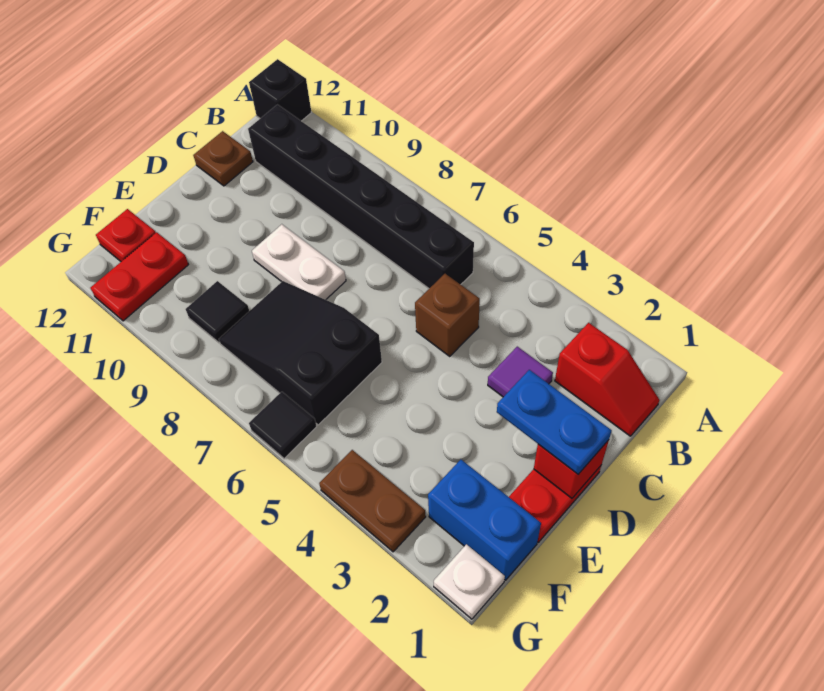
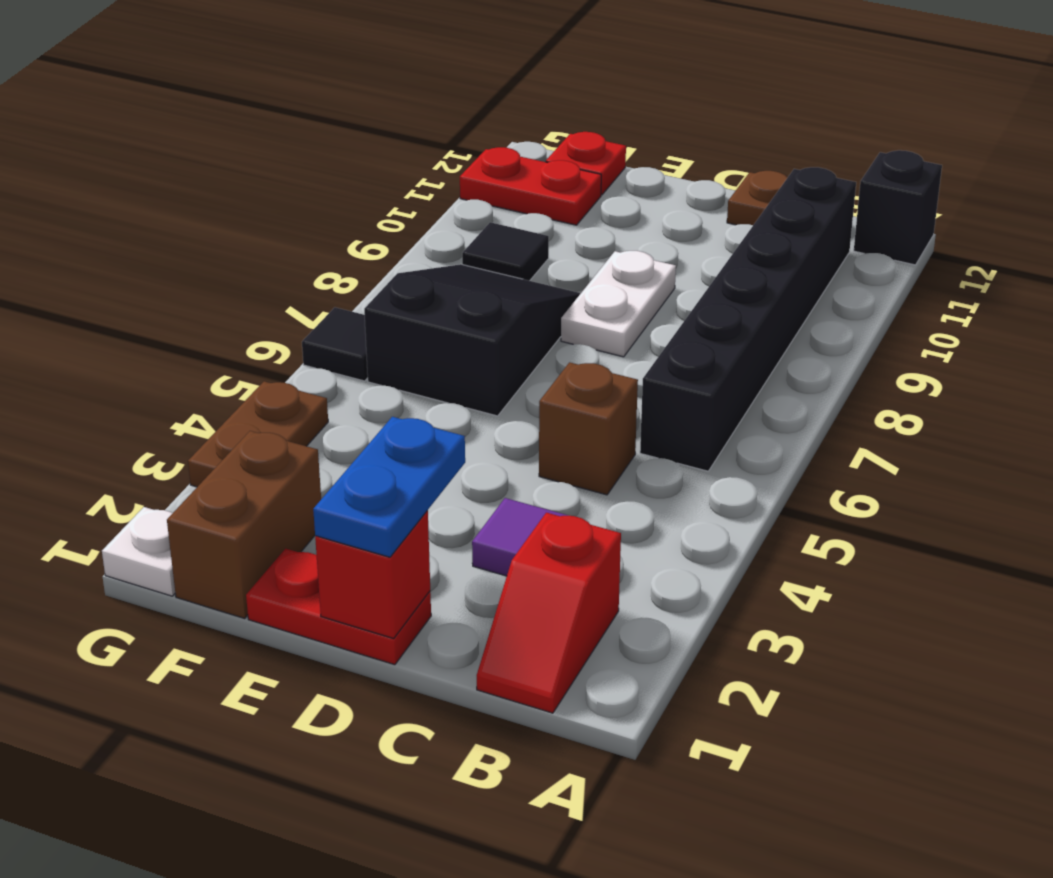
blue brick F1:F2 level 1 -> brown brick F1:F2 level 1

